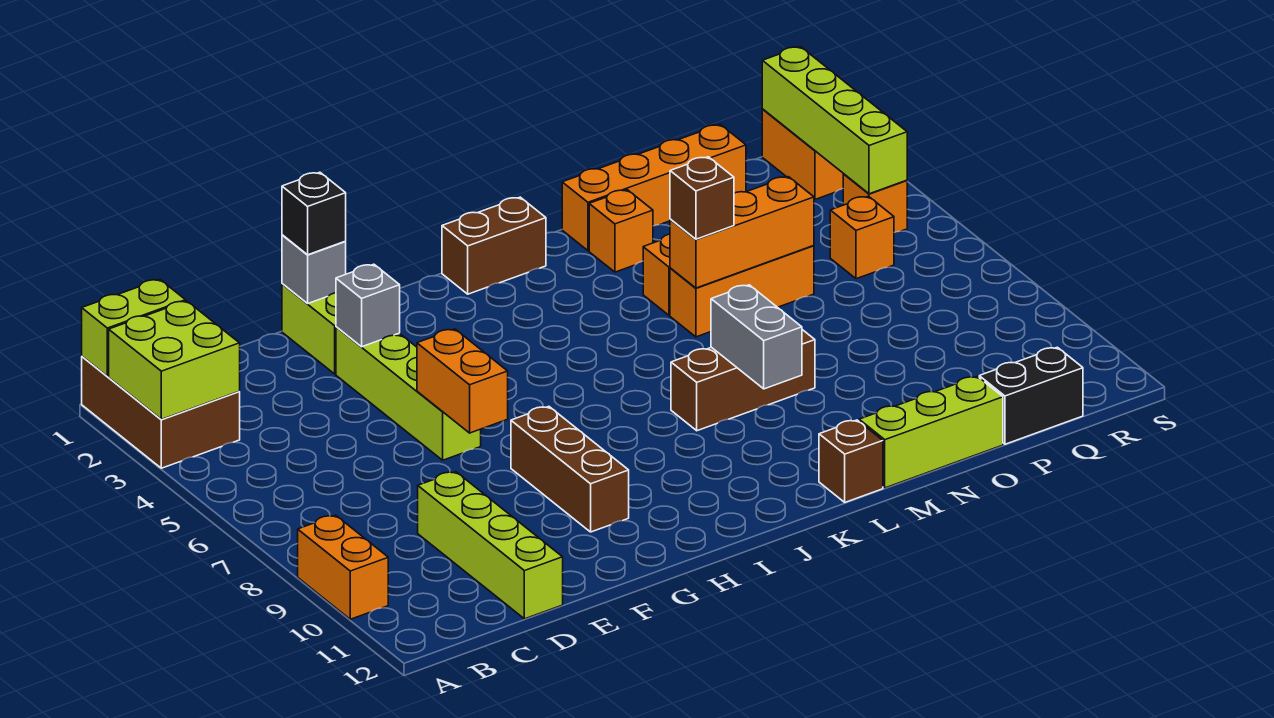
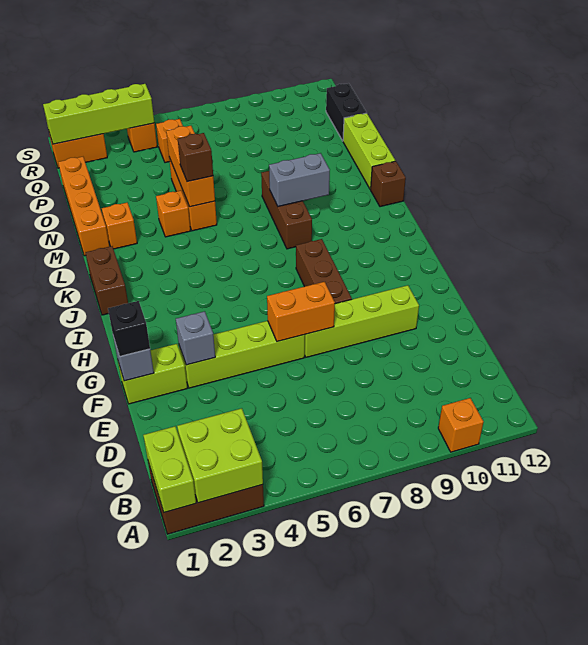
orange brick A9:A10 level 1 -> orange brick A10 level 1
lime brick D9:D12 level 1 -> lime brick F7:F10 level 1
brown brick G8:G10 level 1 -> brown brick G8:I8 level 1

